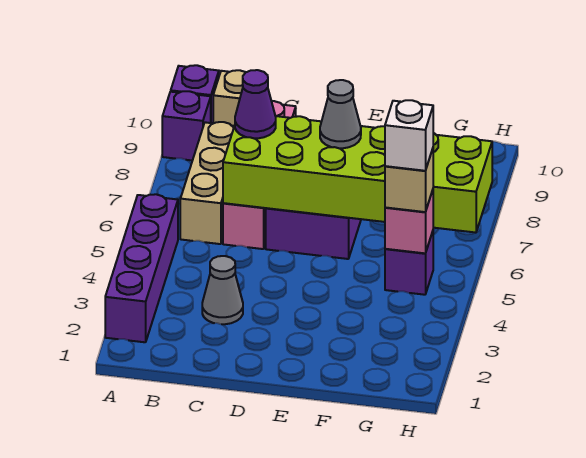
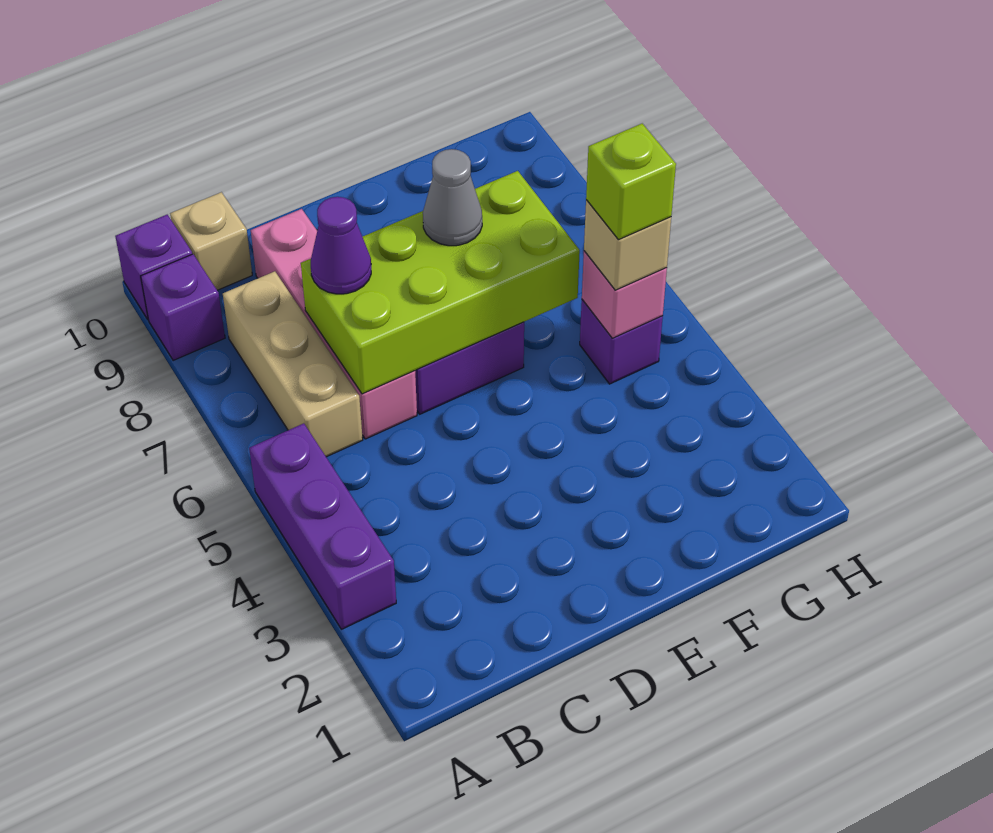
purple brick A2:A5 level 1 -> purple brick A3:A5 level 1
grey cone C3 level 1 -> none
lime brick C6:H7 level 2 -> lime brick C6:F7 level 2
white brick G5 level 4 -> lime brick G5 level 4

